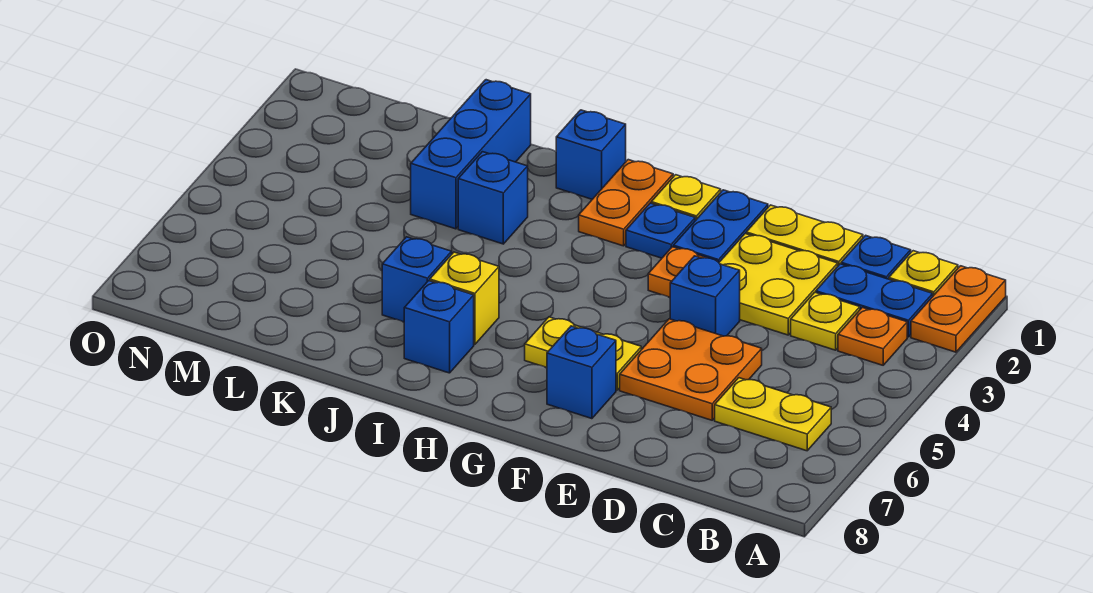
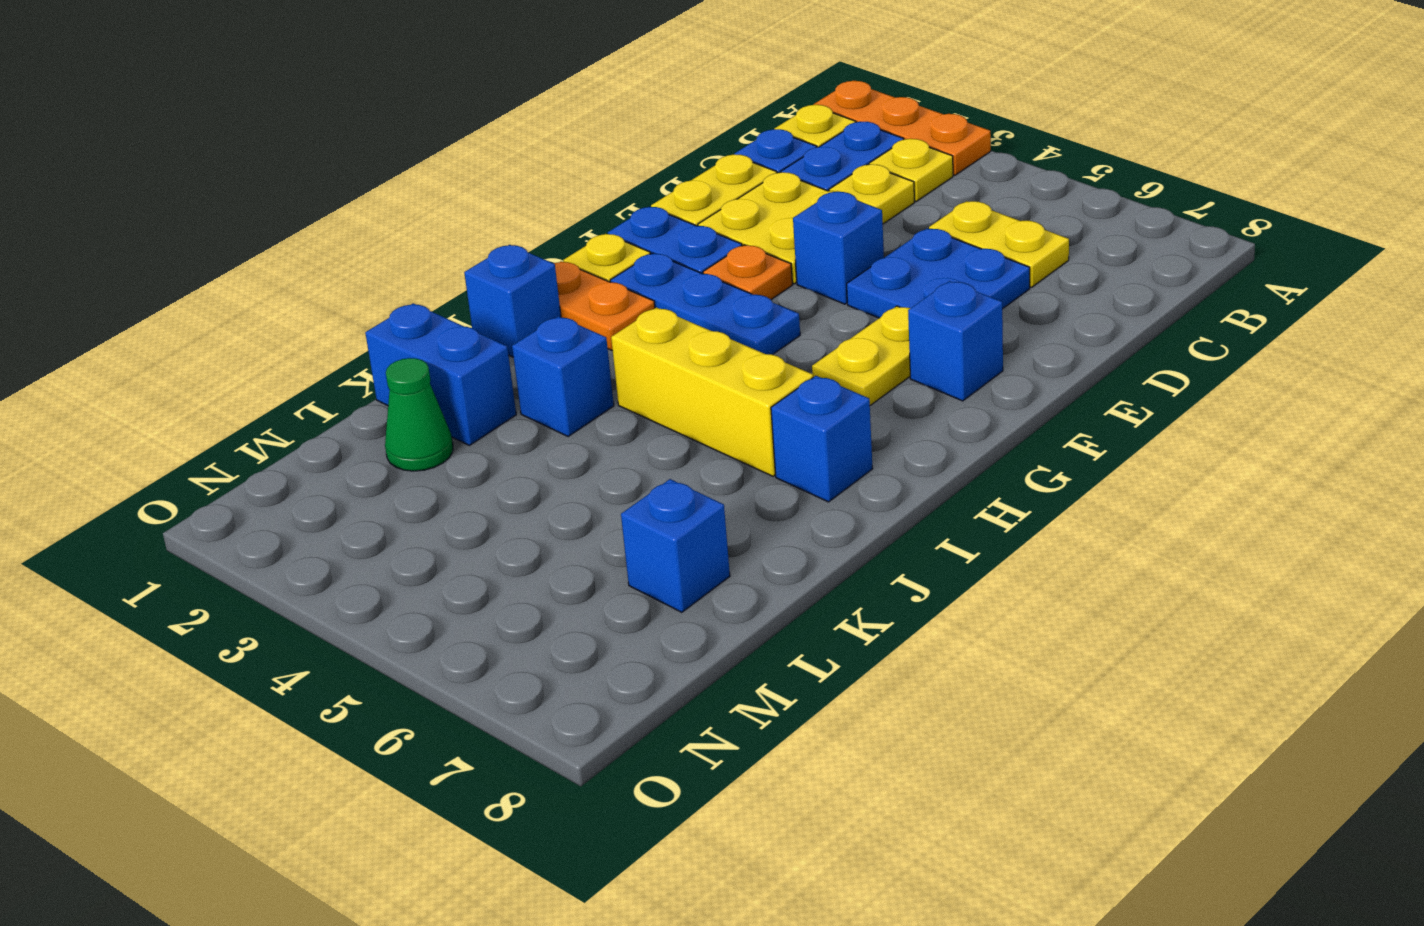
orange plate A1:A2 level 1 -> orange plate A1:A3 level 1
orange plate B3 level 1 -> yellow plate B3 level 1
yellow plate B6:C6 level 1 -> yellow plate C5:C6 level 1
orange plate D5:E6 level 1 -> blue plate D5:E6 level 1
blue plate G2 level 1 -> blue plate G2:G4 level 1
yellow brick I6 level 1 -> yellow brick I4:I6 level 1
blue brick J6 level 1 -> blue brick L7 level 1
blue brick K1:K3 level 1 -> blue brick K1:K2 level 1
none -> green cone L2 level 1

